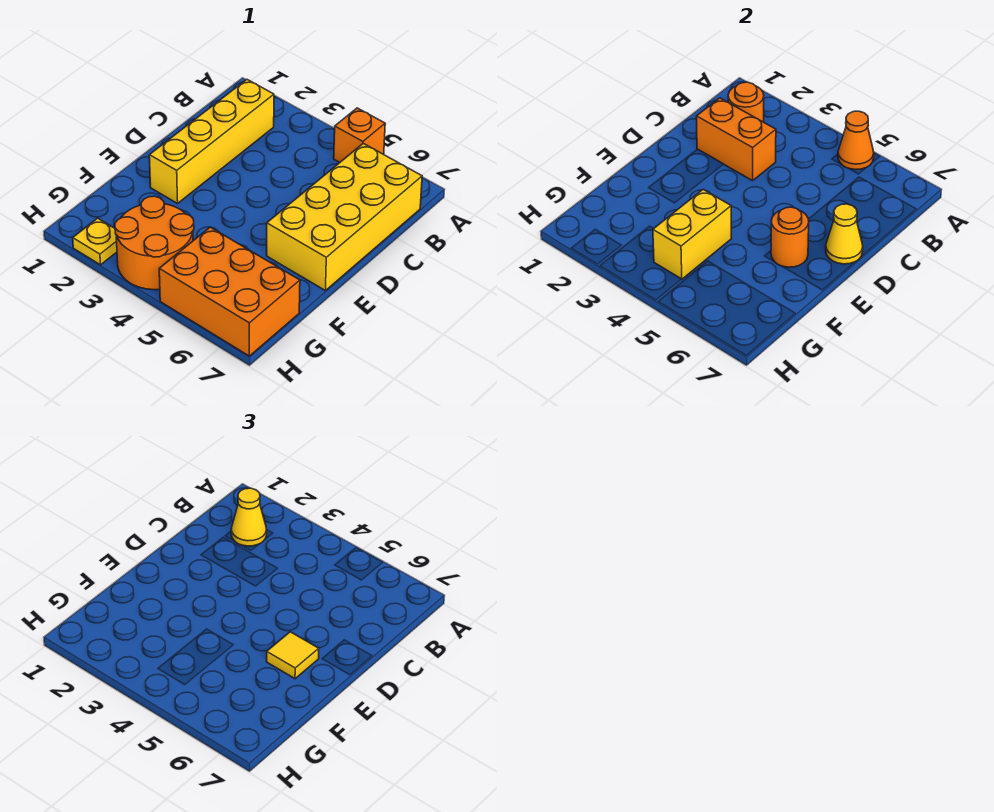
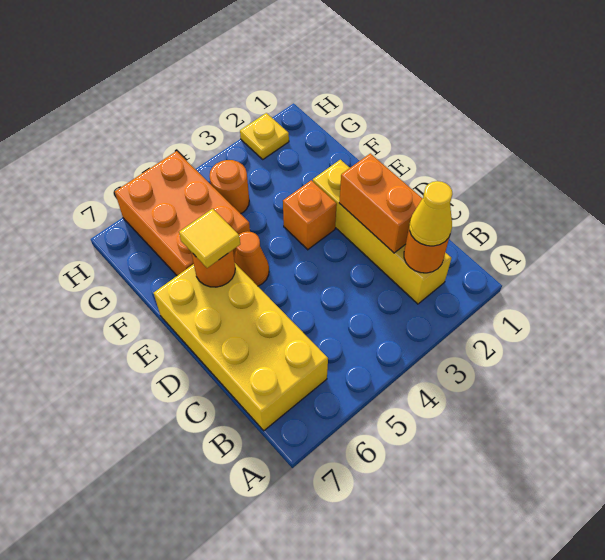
orange brick A5 level 1 -> orange brick E3 level 1
orange cone A5 level 2 -> orange cone E5 level 1
orange brick C2:C3 level 2 -> orange brick C2:D2 level 2
yellow cone D7 level 2 -> none
yellow brick F4:G4 level 2 -> none
orange round brick G3:H4 level 1 -> orange round brick G4 level 1
orange brick G5:H7 level 1 -> orange brick F5:H6 level 1

